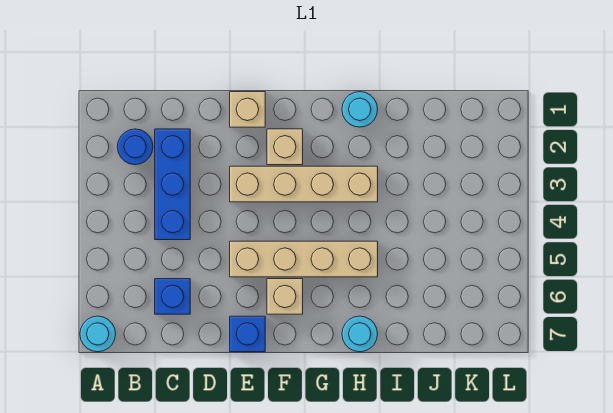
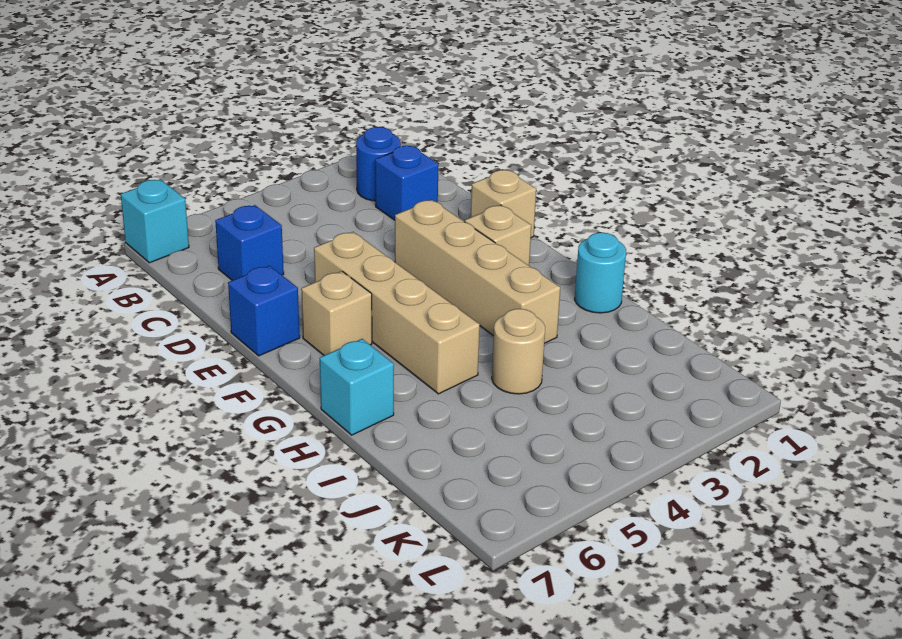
cyan round brick A7 level 1 -> cyan brick A7 level 1
blue brick C2:C4 level 1 -> blue brick C2 level 1
cyan round brick H7 level 1 -> cyan brick H7 level 1
none -> tan round brick I4 level 1

